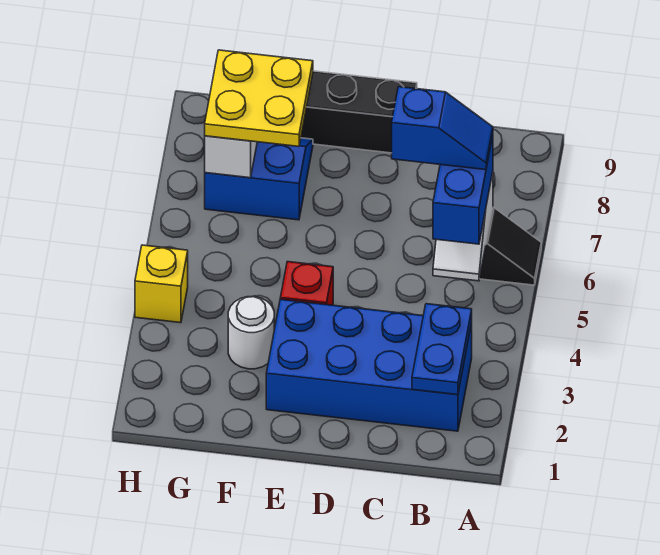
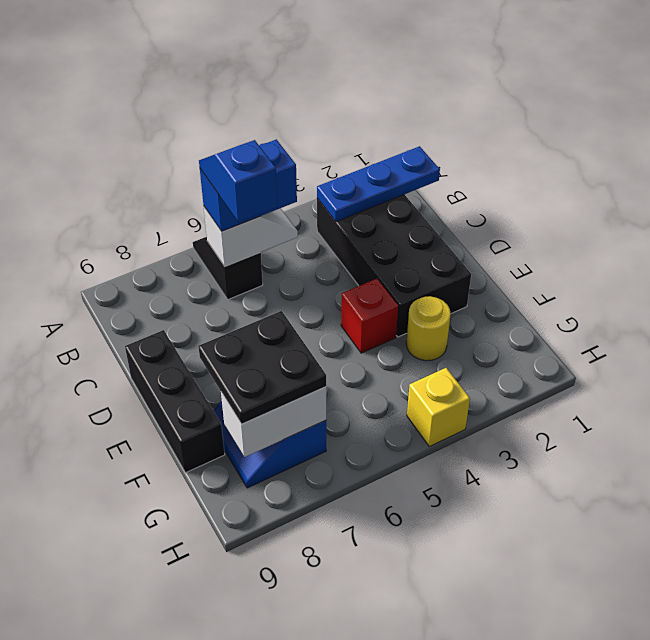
blue brick B2:E3 level 1 -> black brick B2:E3 level 1
blue plate B2:B3 level 2 -> blue plate B1:B3 level 2
white round brick F3 level 1 -> yellow round brick F3 level 1
yellow plate F7:G8 level 3 -> black plate F7:G8 level 3

